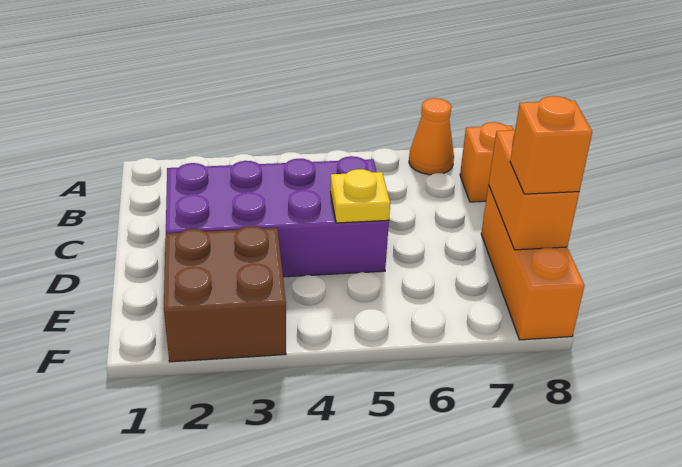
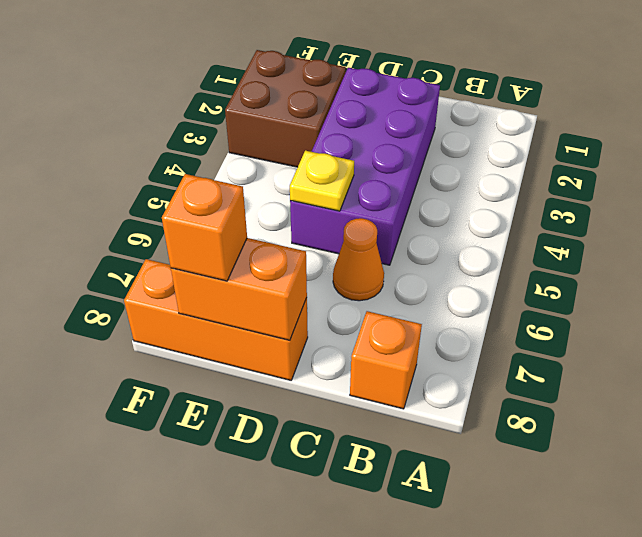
orange cone A7 level 1 -> orange cone C6 level 1

